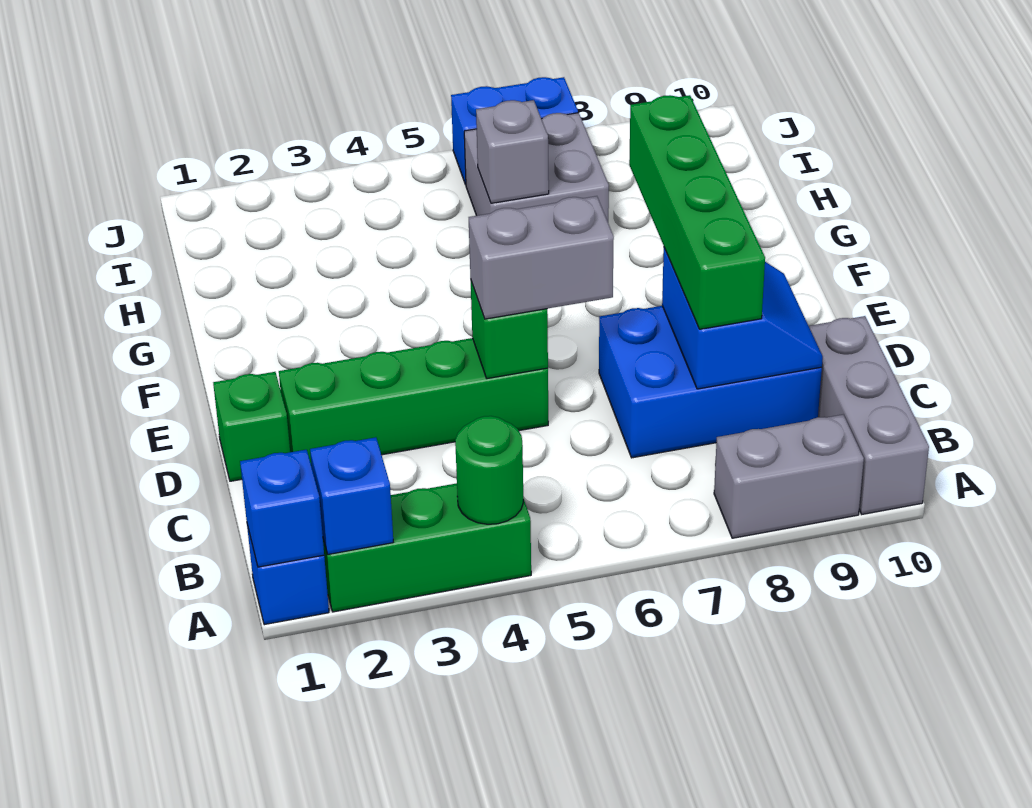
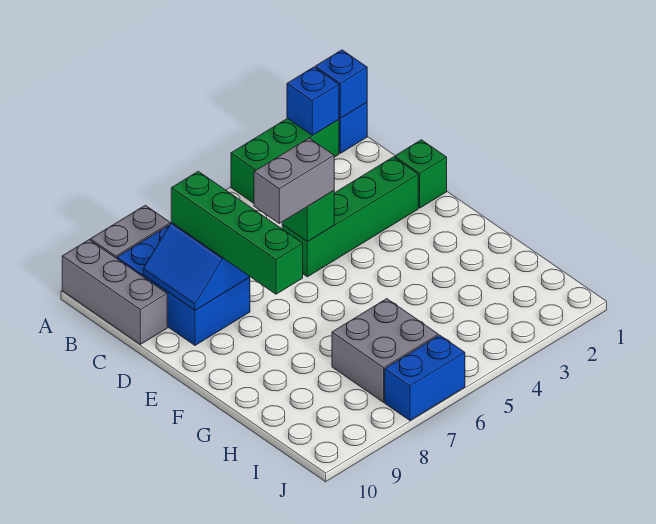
green round brick A4 level 2 -> none
blue brick C7:D9 level 1 -> blue brick B8:D9 level 1
grey brick H6 level 2 -> none

